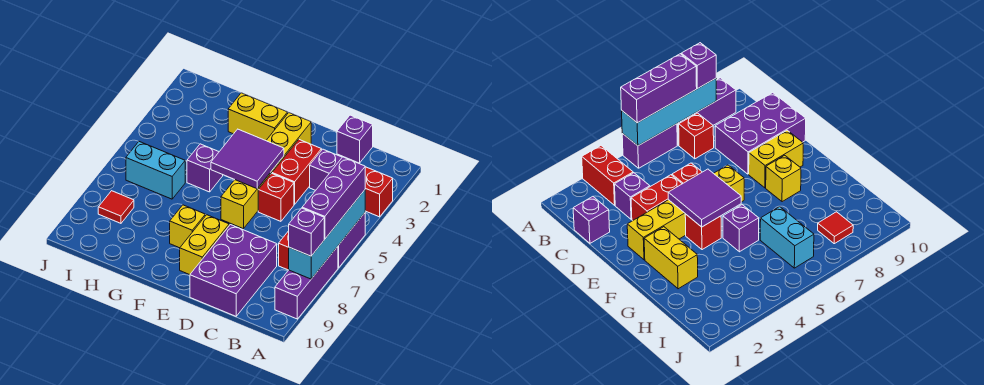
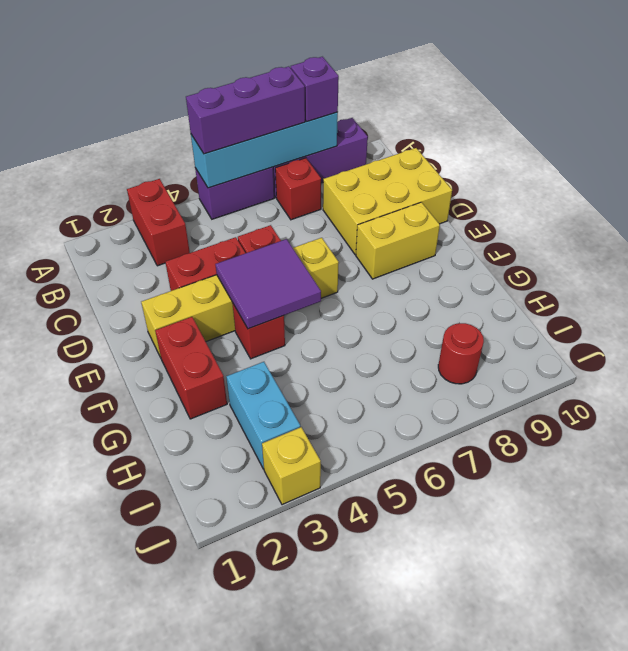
purple brick C1 level 1 -> none
purple brick C3 level 1 -> none
purple brick C8:D10 level 1 -> yellow brick C8:D10 level 1
yellow brick F2:G2 level 1 -> red brick F2:G2 level 1
yellow brick F8 level 1 -> yellow brick J3 level 1
purple brick G5 level 1 -> none
cyan brick H6:I6 level 1 -> cyan brick H3:I3 level 1
red tile I8 level 1 -> red round brick I8 level 1

